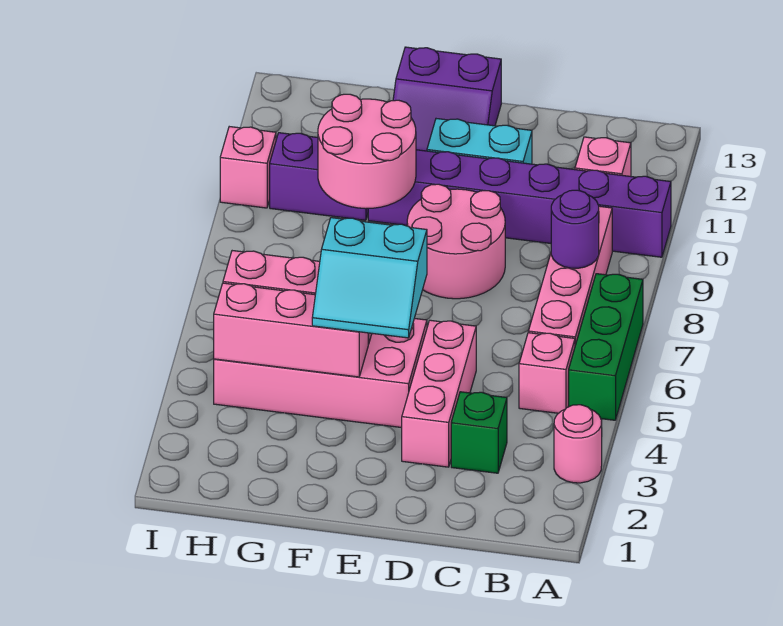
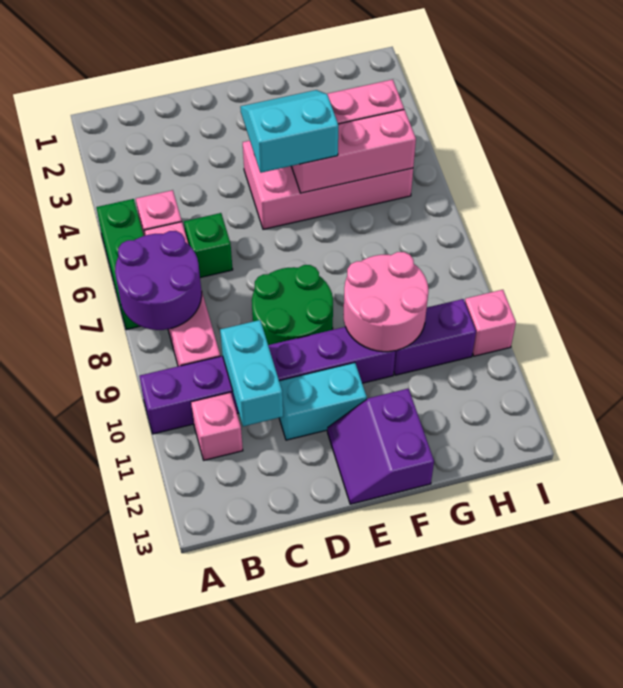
pink round brick A3 level 1 -> none
purple round brick B8 level 2 -> purple round brick A7:B8 level 2
green brick C3 level 1 -> green brick C6 level 1
none -> cyan brick C10:C11 level 2
pink brick D3:D5 level 1 -> none
pink round brick D8:E9 level 1 -> green round brick D8:E9 level 1
purple slope E12:F13 level 1 top 13 -> purple slope E12:F13 level 1 top F

